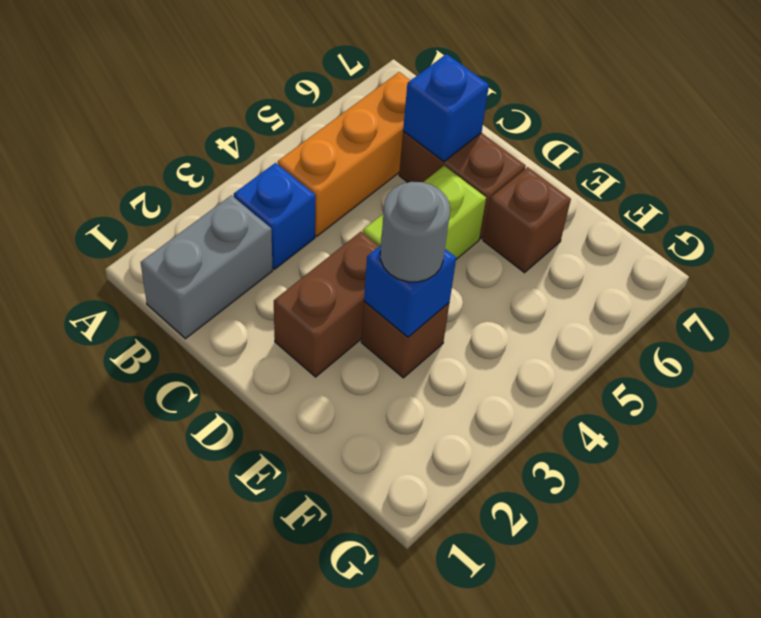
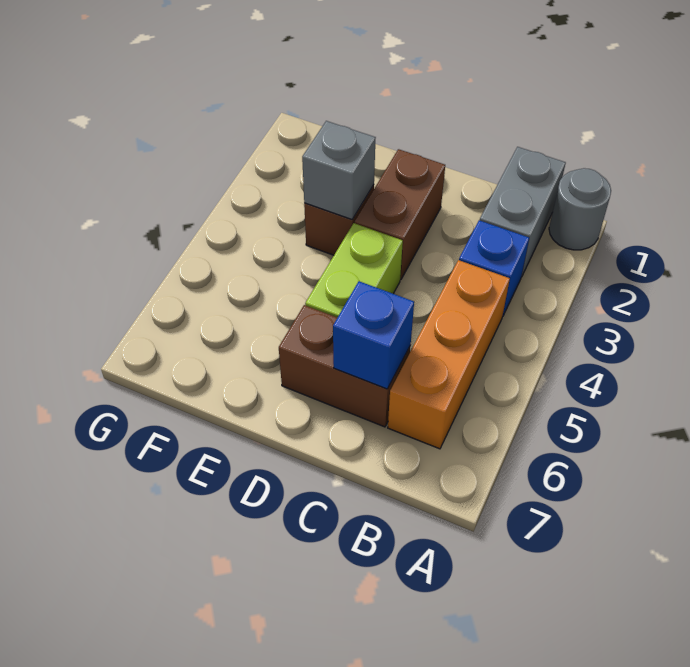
blue brick E3 level 2 -> grey brick E3 level 2
grey round brick E3 level 3 -> grey round brick A1 level 1
brown brick E6 level 1 -> none

